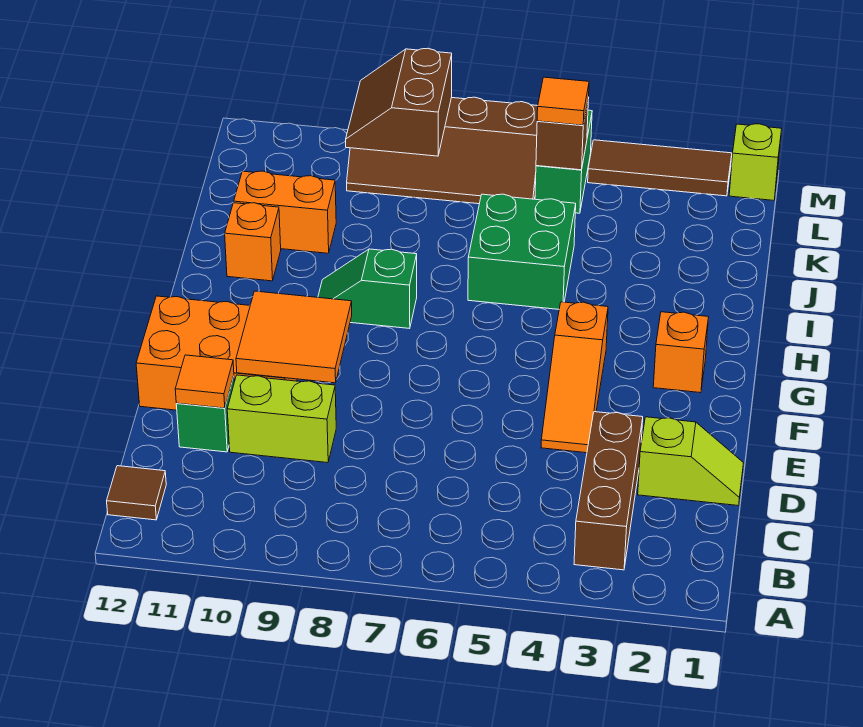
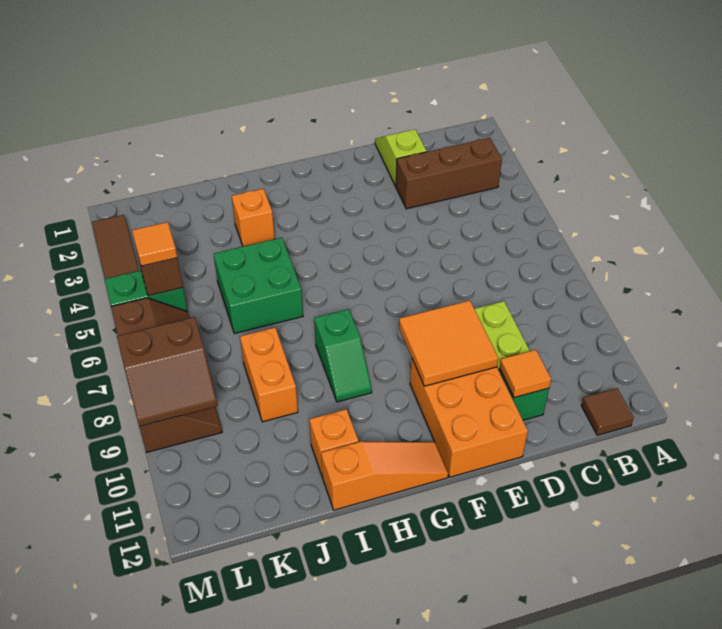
orange slope E4:G4 level 1 top G -> orange slope G12:I12 level 1 top I
orange brick G2 level 1 -> orange brick I3 level 1
orange brick J10:J11 level 1 -> orange brick J8:J9 level 1
lime brick M1 level 1 -> none

